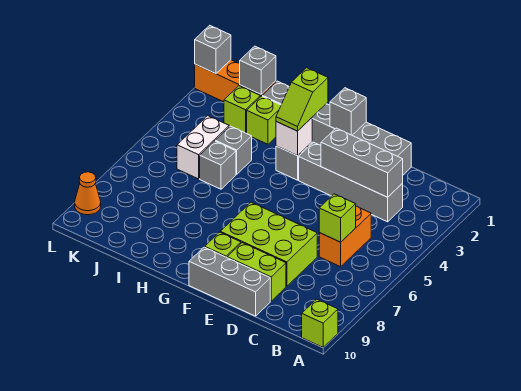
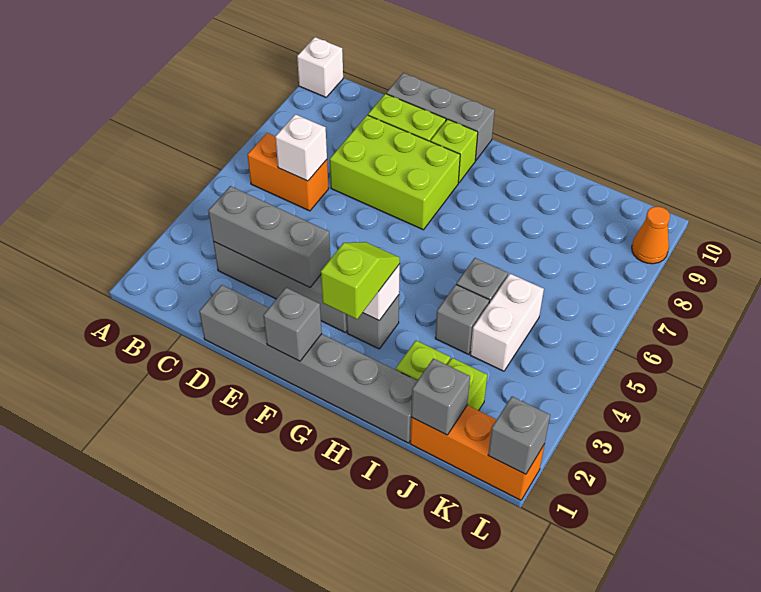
lime brick A10 level 1 -> white brick A10 level 1
orange brick C5:C6 level 1 -> orange brick B6:C6 level 1
lime brick C6 level 2 -> white brick C6 level 2

